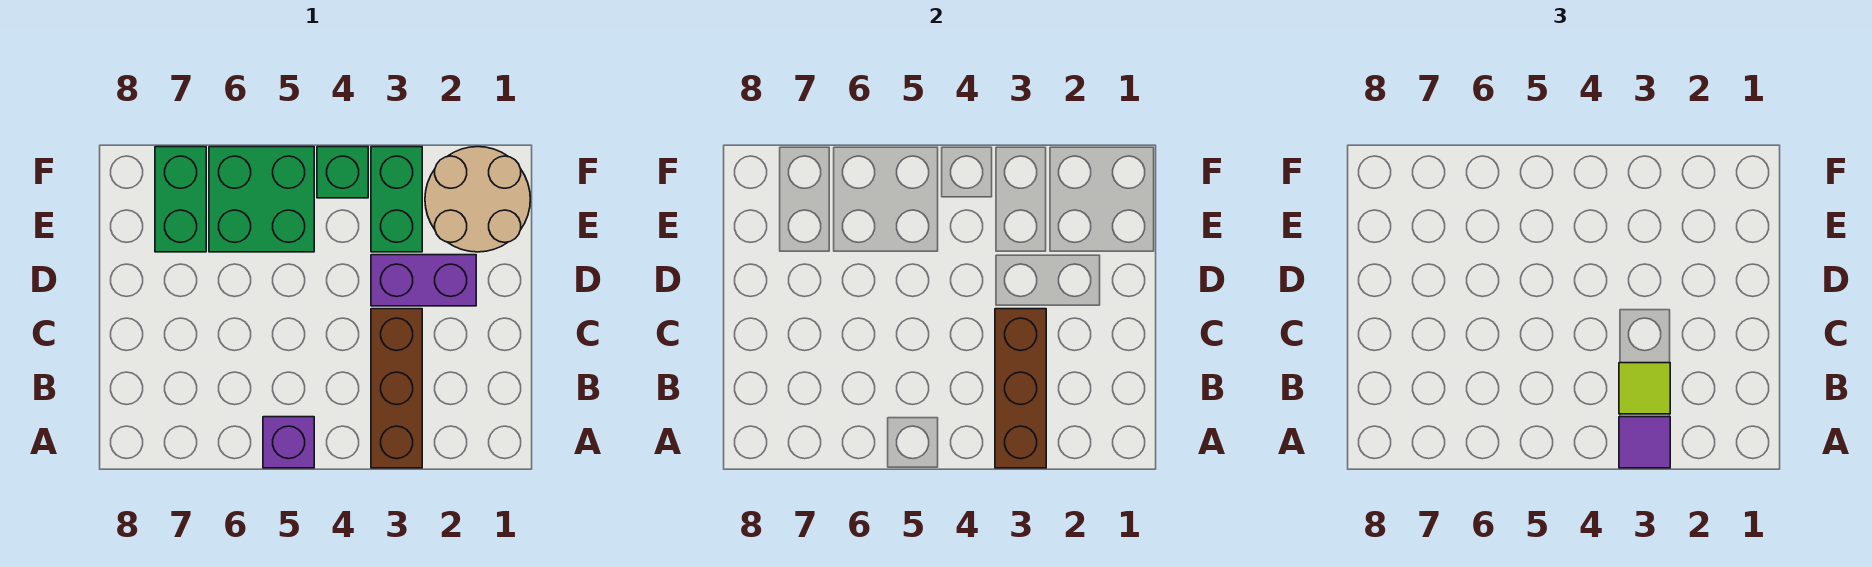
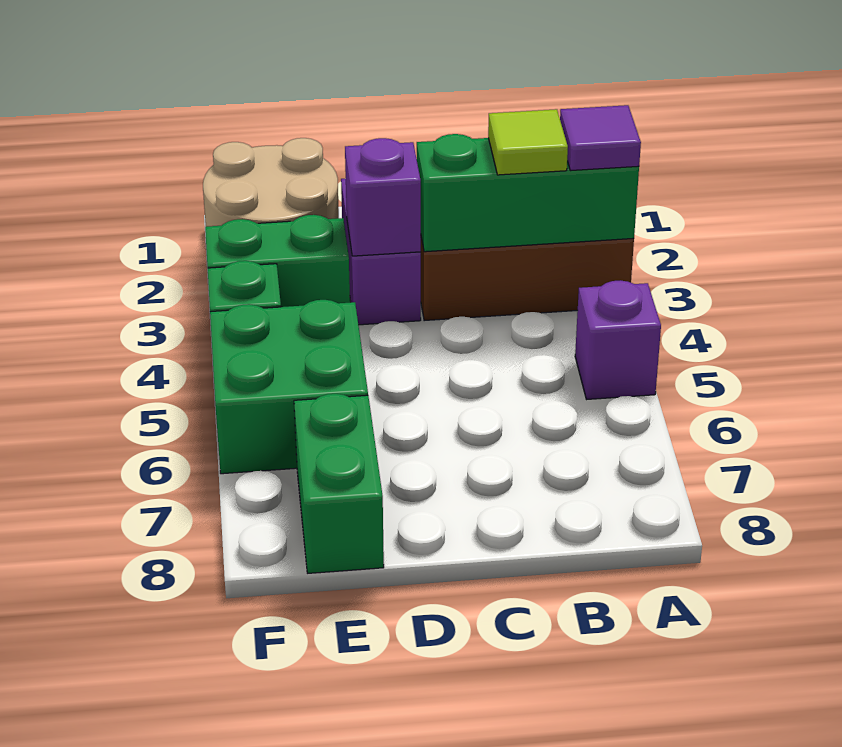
brown brick A3:C3 level 2 -> green brick A3:C3 level 2
none -> purple brick D3 level 2
green brick E7:F7 level 1 -> green brick E7:E8 level 1

